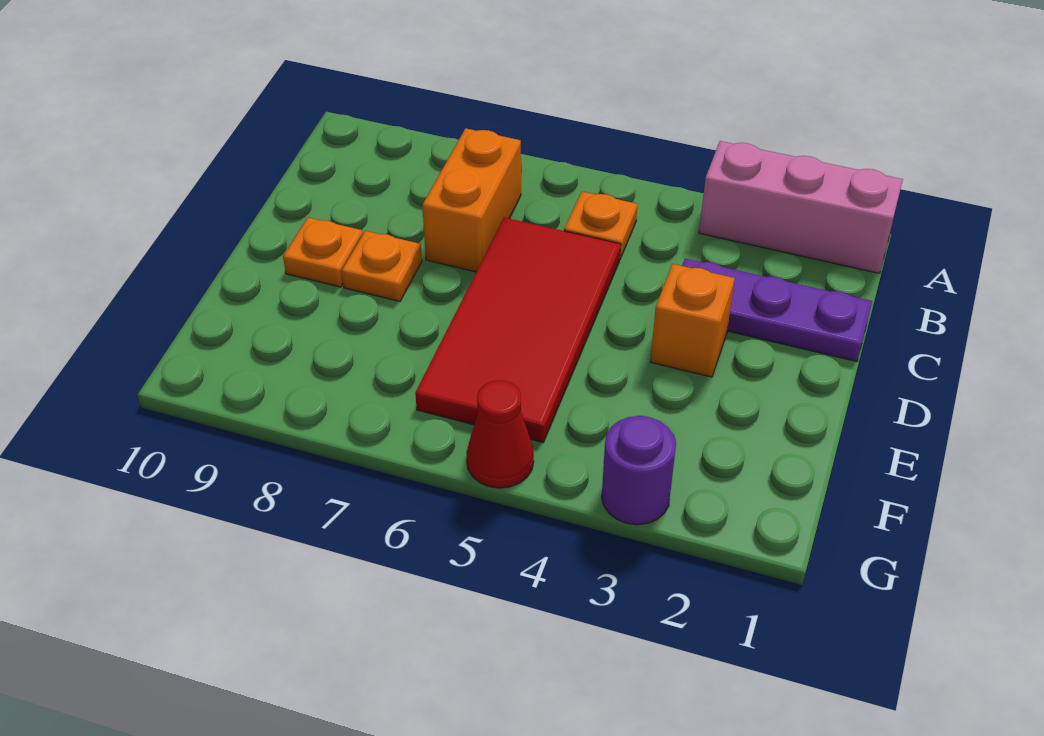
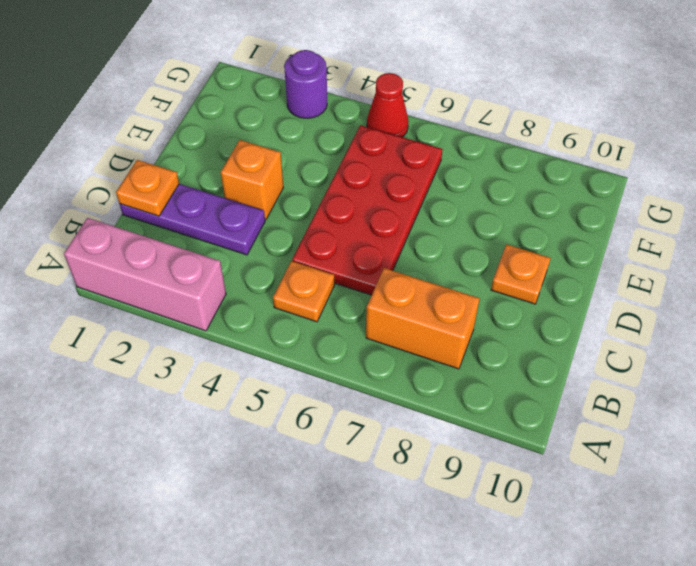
orange brick B7:C7 level 1 -> orange brick B7:B8 level 1
red tile C5:F6 level 1 -> red plate C5:F6 level 1
orange plate D8 level 1 -> orange plate C1 level 2

